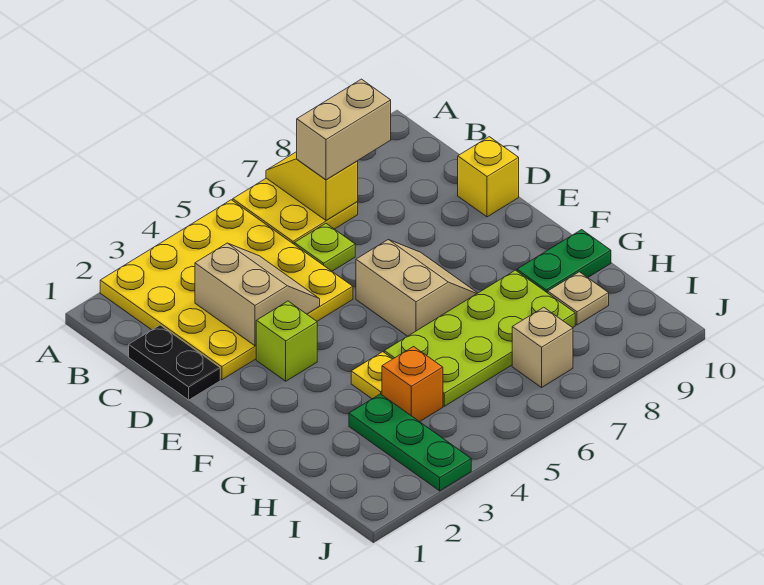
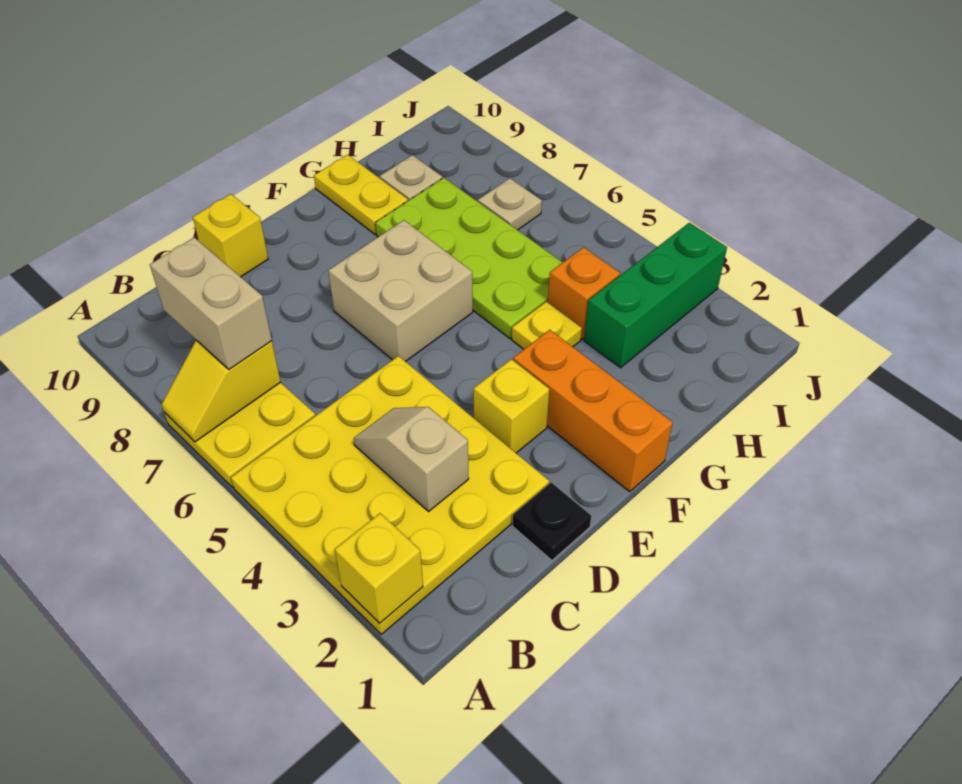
none -> yellow brick A2 level 2
black plate C1:D1 level 1 -> black plate D1 level 1
tan slope C3:D4 level 2 top 3 -> tan slope C3:C4 level 2 top 3
lime plate C6 level 1 -> none
lime brick E3 level 1 -> yellow brick E3 level 1
tan slope E6:F7 level 1 top 6 -> tan brick E6:F7 level 1
none -> orange brick F1:F3 level 1
green plate G9:G10 level 1 -> yellow plate G9:G10 level 1
green plate H3:J3 level 1 -> green brick H3:J3 level 1
tan brick I7 level 1 -> tan plate I7 level 1

